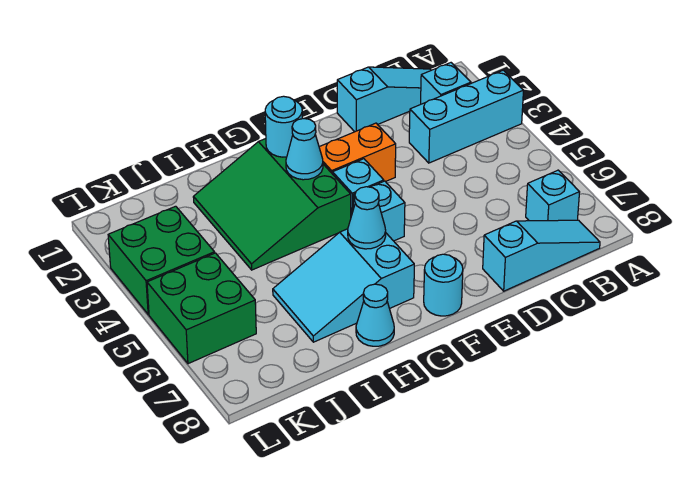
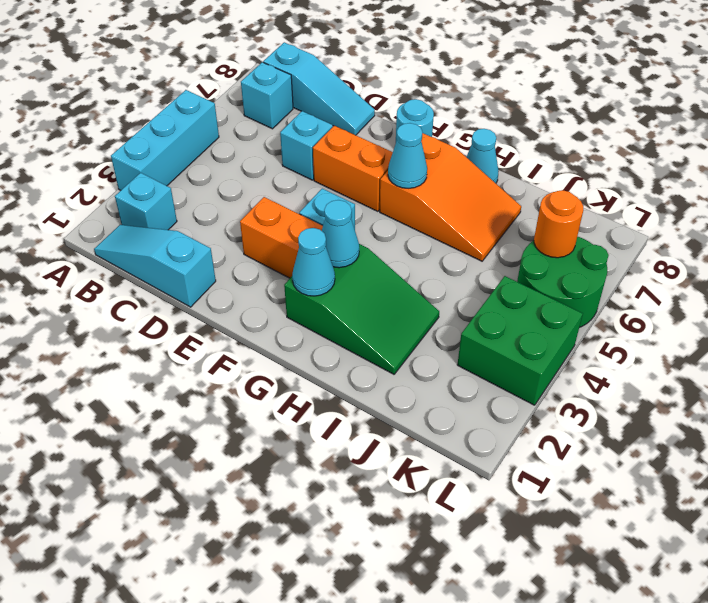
cyan brick A3:C3 level 1 -> cyan brick A3:A5 level 1
cyan slope B8:D8 level 1 top D -> cyan slope B8:D8 level 1 top B
none -> orange brick E6:F6 level 1
cyan brick F5 level 1 -> cyan brick D6 level 1
green slope G2:I4 level 1 top G -> green slope G2:I3 level 1 top G
cyan round brick G2 level 2 -> cyan cone G2 level 2
cyan slope G6:I7 level 1 top G -> orange slope G6:I7 level 1 top G
green brick K5:L6 level 1 -> green round brick K5:L6 level 1
none -> orange round brick K6 level 2

